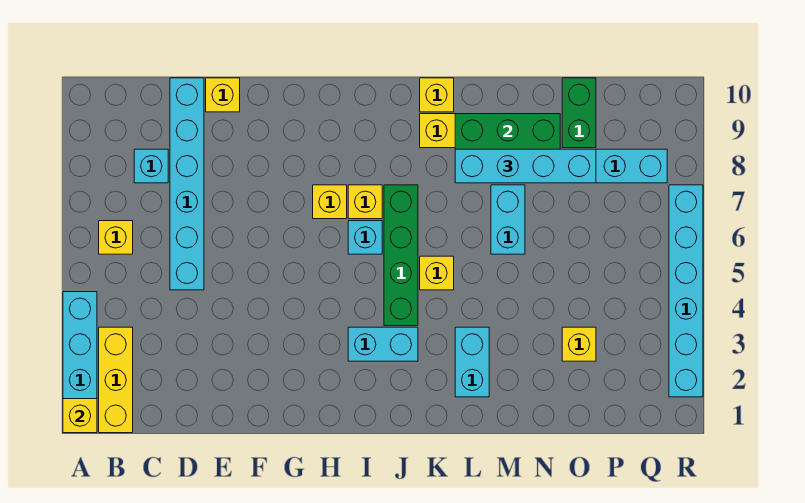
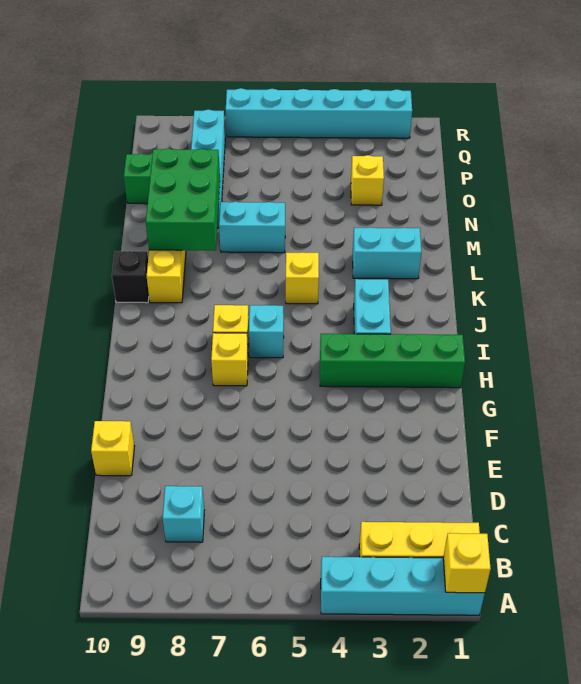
yellow brick B6 level 1 -> none
cyan brick D5:D10 level 1 -> none
green brick J4:J7 level 1 -> green brick H1:H4 level 1
yellow brick K10 level 1 -> black brick K10 level 1
cyan brick L8:O8 level 3 -> none

